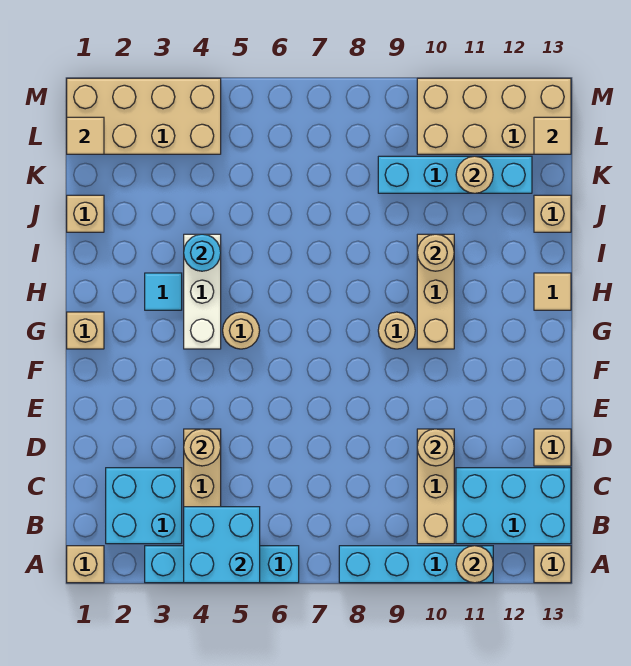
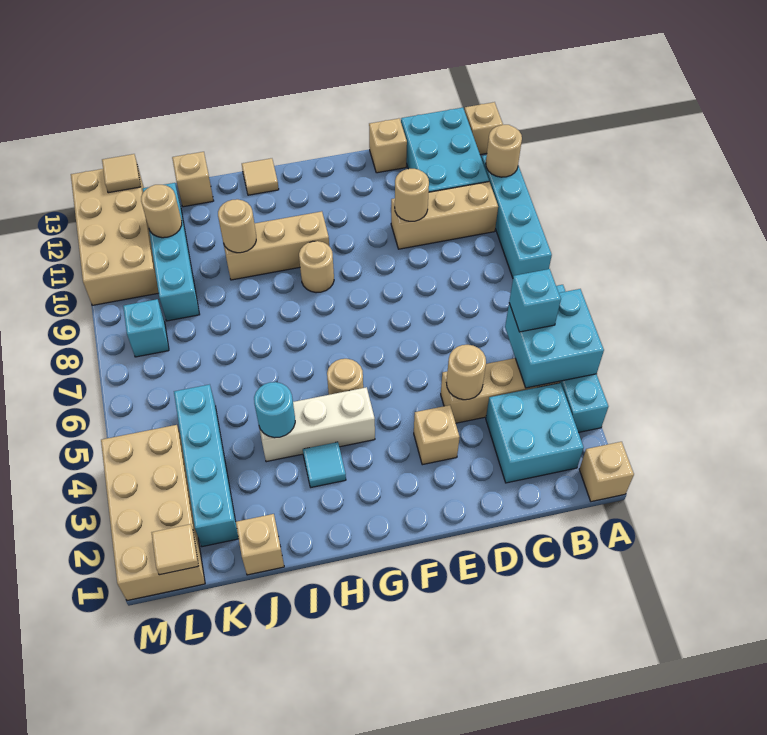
none -> cyan brick B5 level 3
tan brick G1 level 1 -> tan brick E3 level 1
none -> cyan brick K2:K5 level 1
none -> cyan brick L8 level 1

